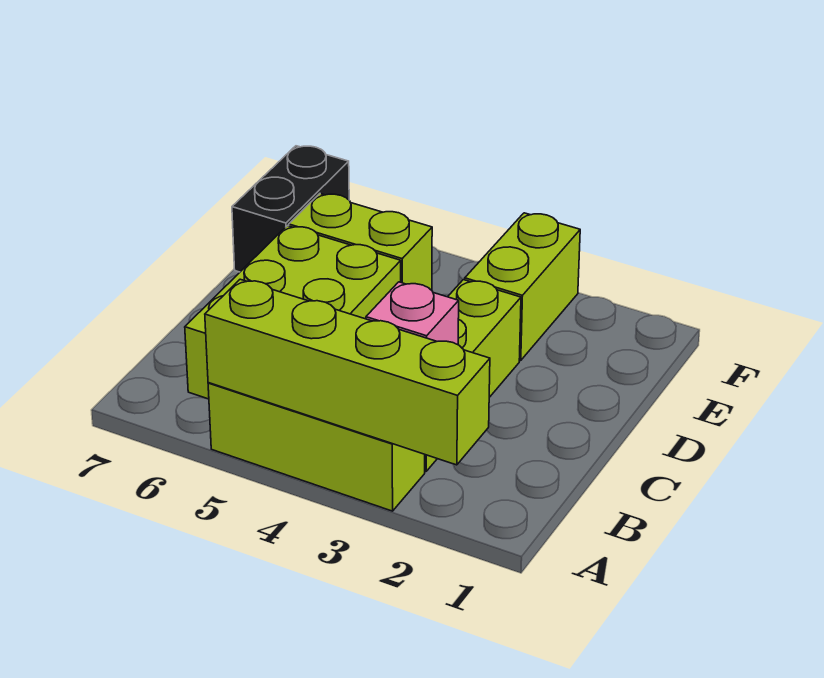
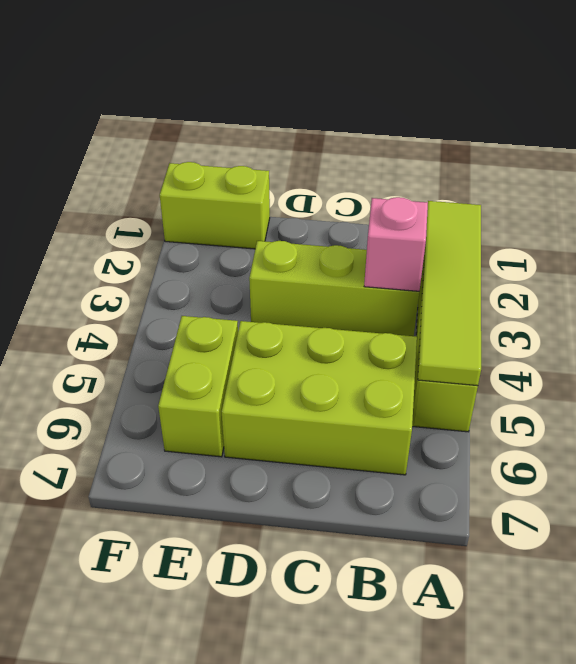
lime brick A2:A5 level 2 -> lime tile A2:A5 level 2
lime brick E3:F3 level 1 -> lime brick E1:F1 level 1
black brick E7:F7 level 1 -> none

